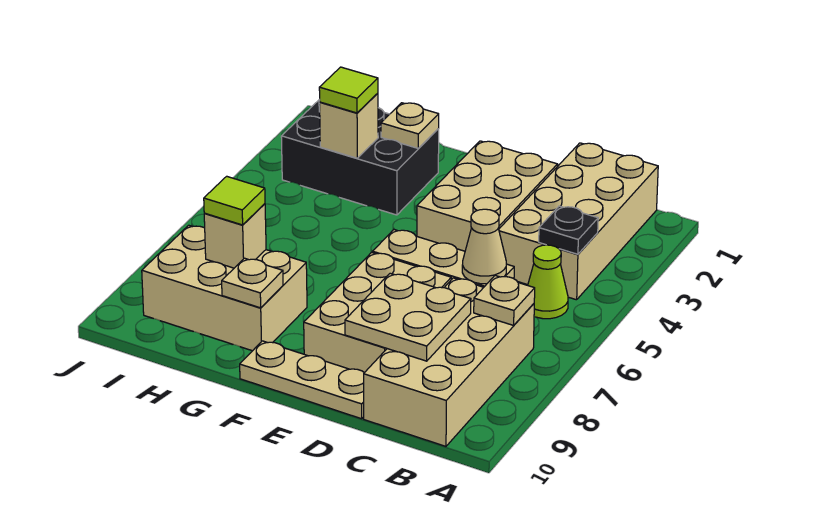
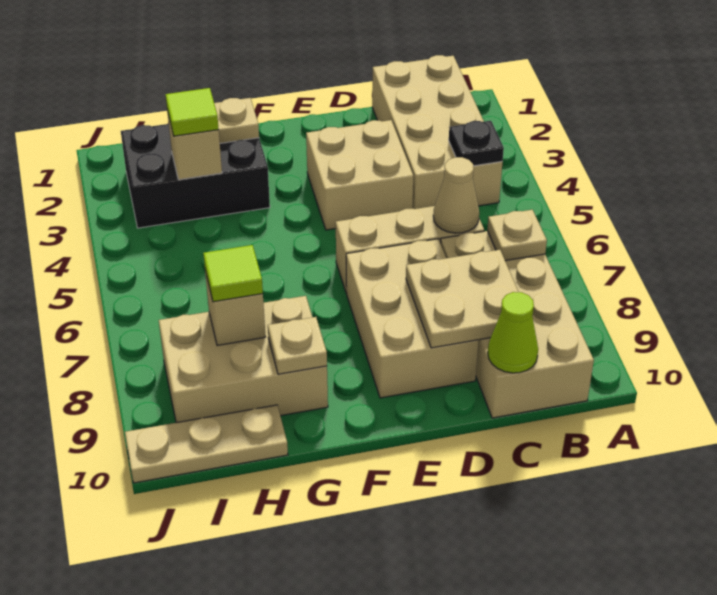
lime cone B5 level 1 -> lime cone C10 level 2
tan brick D2:E4 level 1 -> tan brick D3:E4 level 1
tan plate D10:F10 level 1 -> tan plate H10:J10 level 1

